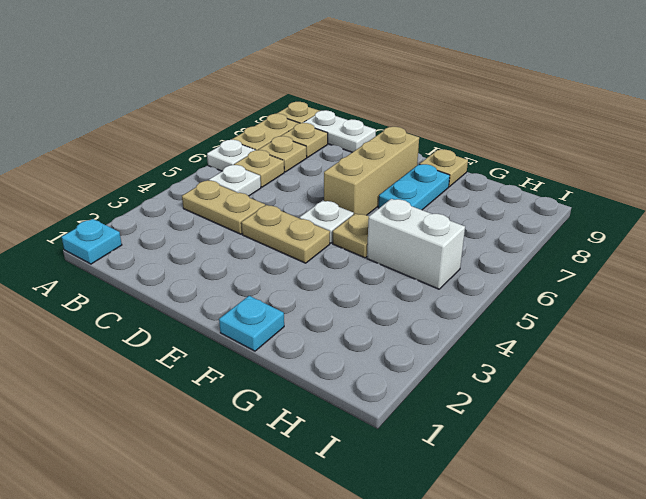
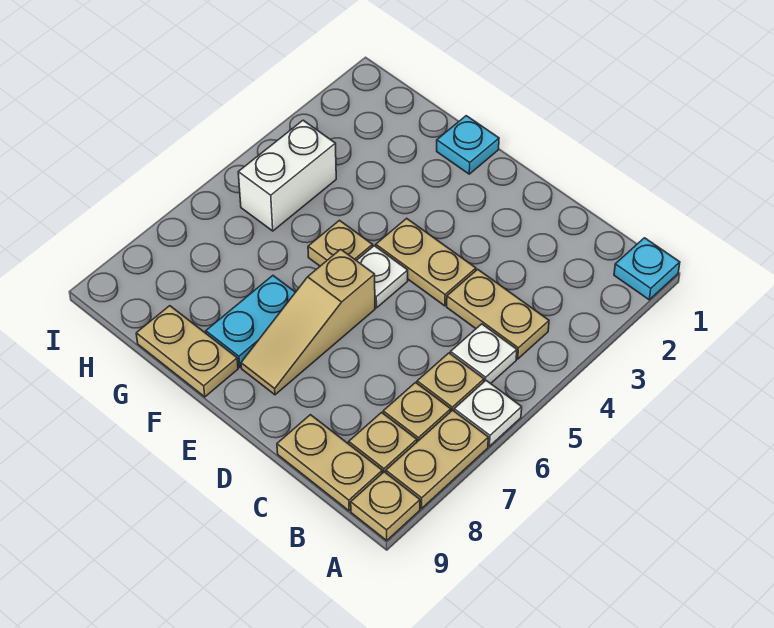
white plate B9:C9 level 1 -> tan plate B9:C9 level 1
tan brick E6:E8 level 1 -> tan slope E6:E8 level 1 top 6
tan plate F9 level 1 -> tan plate F9:G9 level 1
white brick G5:H5 level 1 -> white brick H4:H5 level 1

